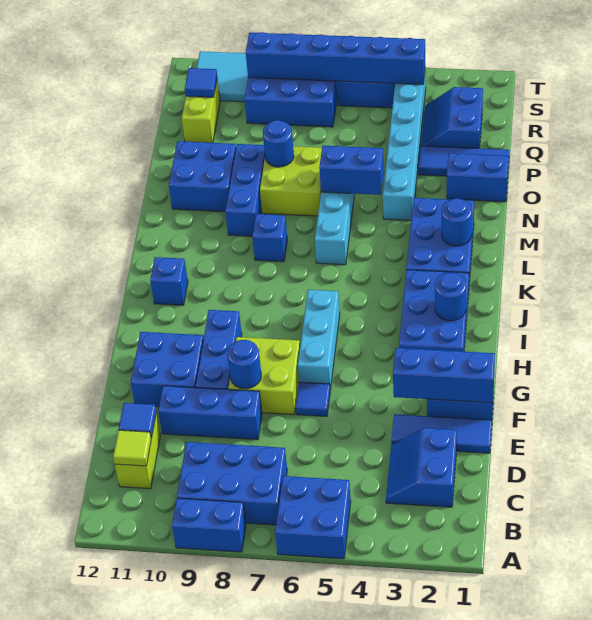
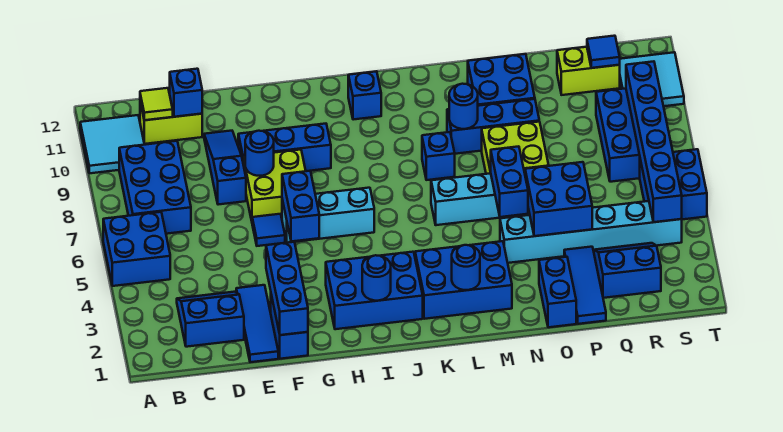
blue brick A8:A9 level 1 -> blue brick G5:G6 level 2
none -> cyan tile A10:B11 level 1
blue tile D11 level 2 -> blue brick D11 level 2
blue brick E8:E10 level 1 -> blue slope E8:E10 level 1 top 8
blue brick F10:G11 level 1 -> blue brick O4:P5 level 2
blue round brick O8 level 2 -> blue round brick M9 level 2

